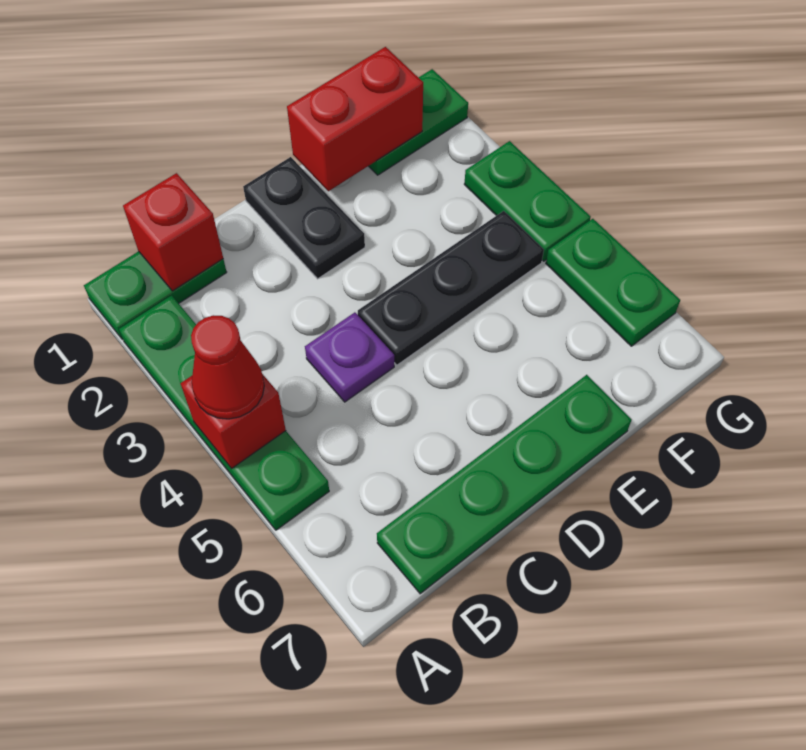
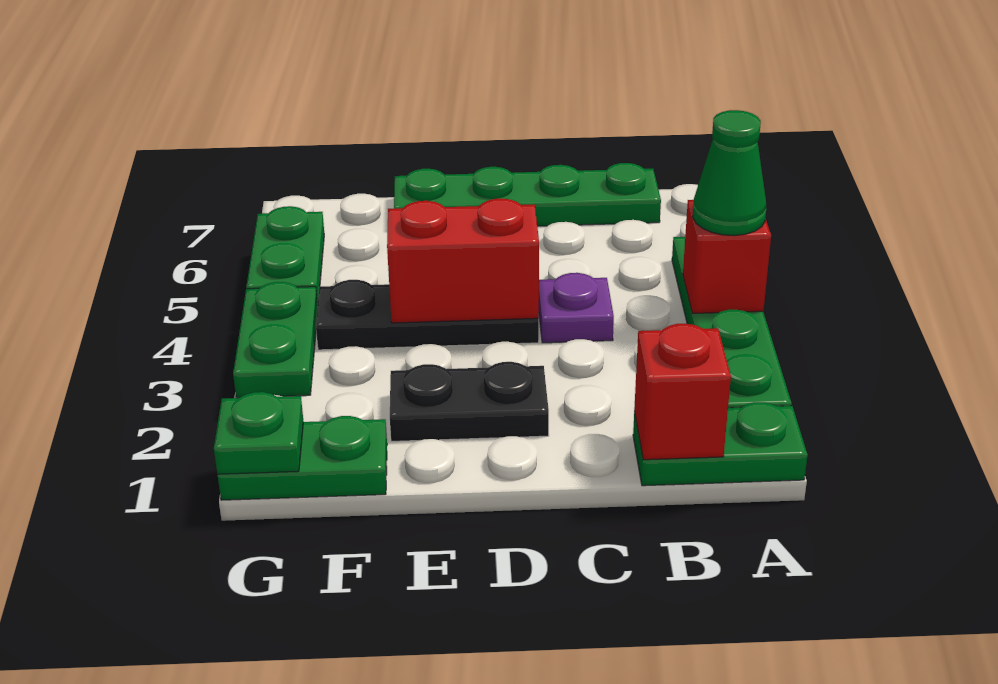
red cone A4 level 3 -> green cone A4 level 3
black plate D1:D2 level 1 -> black plate D2:E2 level 1
red brick E1:F1 level 2 -> red brick D4:E4 level 2
none -> green plate G1 level 2

